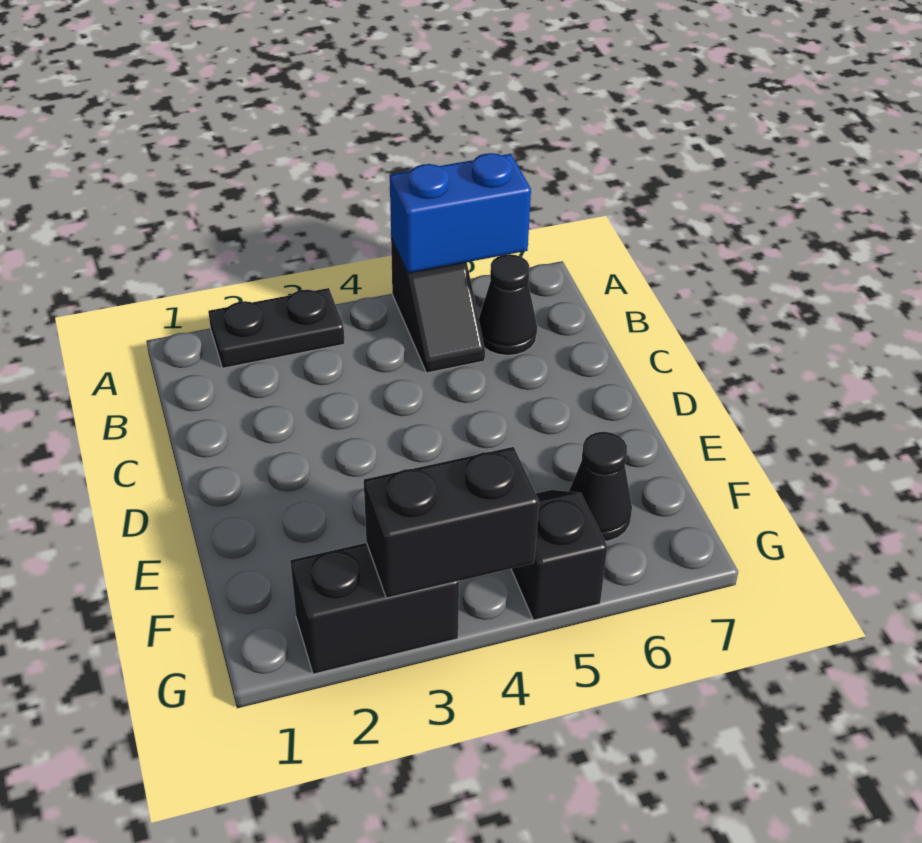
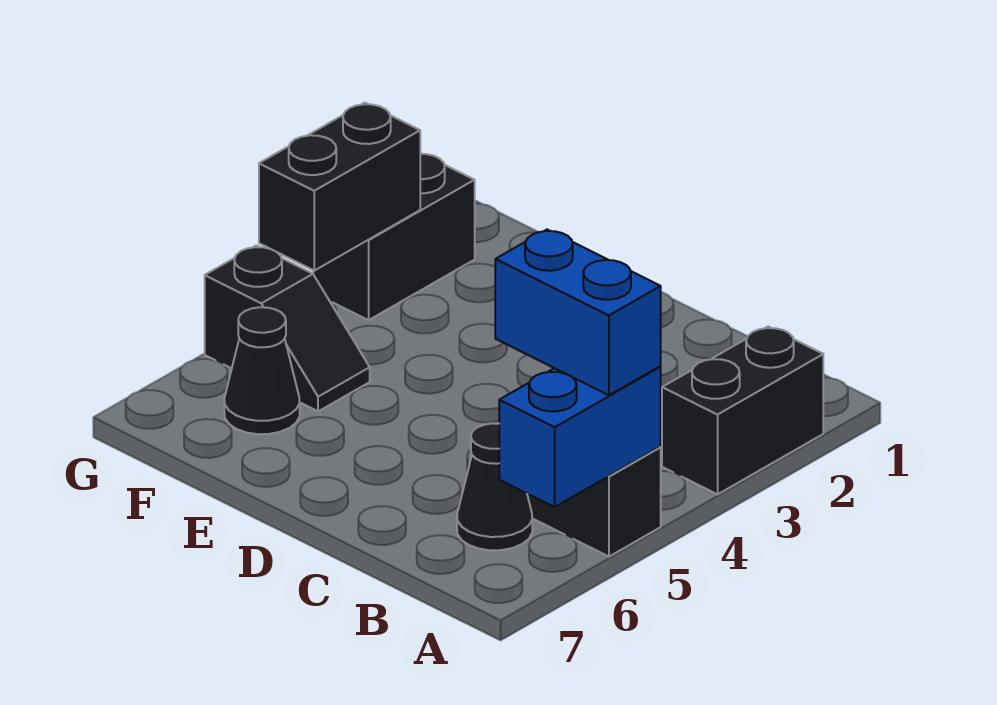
black plate A2:A3 level 1 -> black brick A2:A3 level 1
none -> blue brick A5:B5 level 3

